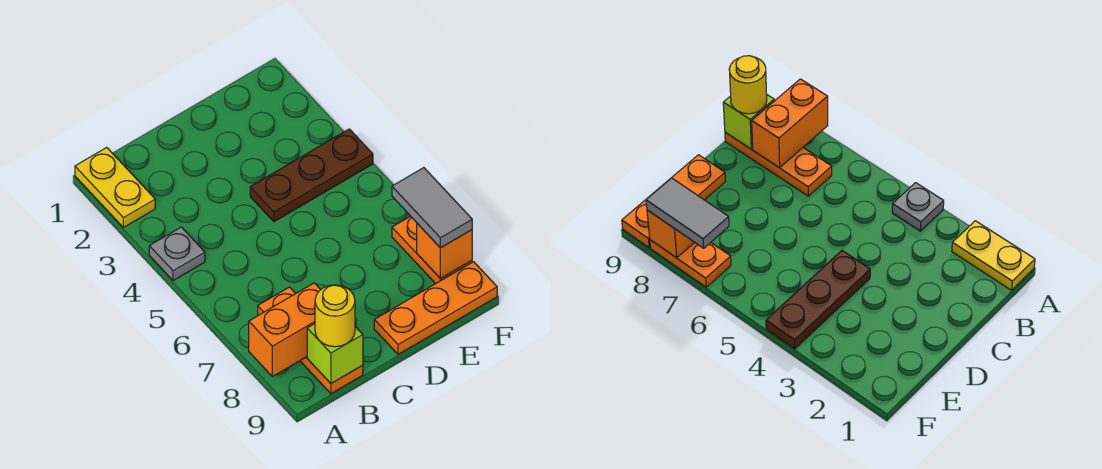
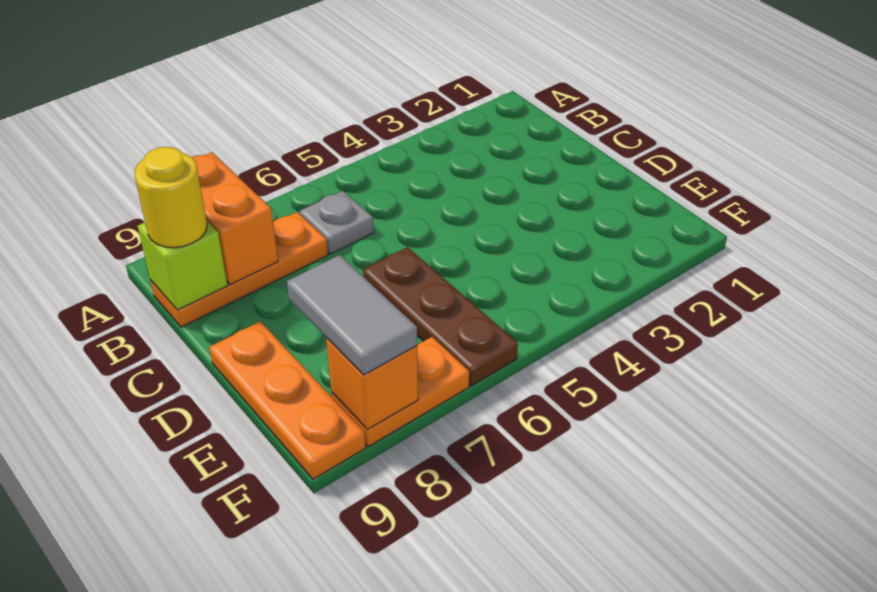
yellow plate A1:A2 level 1 -> none
grey plate A4 level 1 -> grey plate B6 level 1
brown plate D4:F4 level 1 -> brown plate D6:F6 level 1
grey tile F7:F8 level 3 -> grey tile E8:F8 level 3

